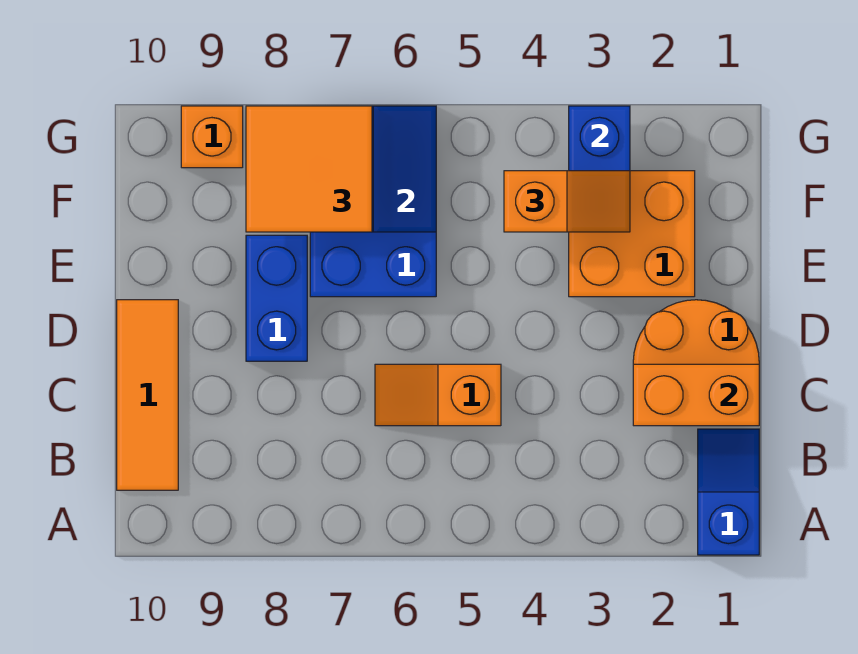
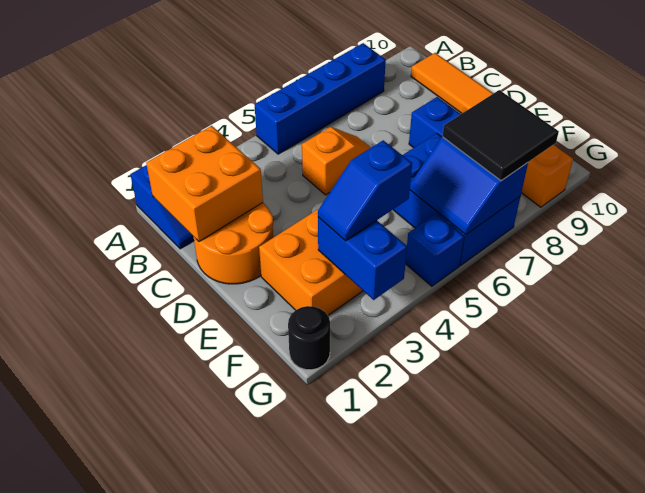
none -> blue brick A5:A8 level 1
orange brick C1:C2 level 2 -> orange brick B1:C2 level 2
orange slope F3:F4 level 3 top 4 -> blue slope F3:F4 level 3 top 4
orange tile F7:G8 level 3 -> black tile F7:G8 level 3
none -> black round brick G1 level 1
none -> blue brick G5 level 1

